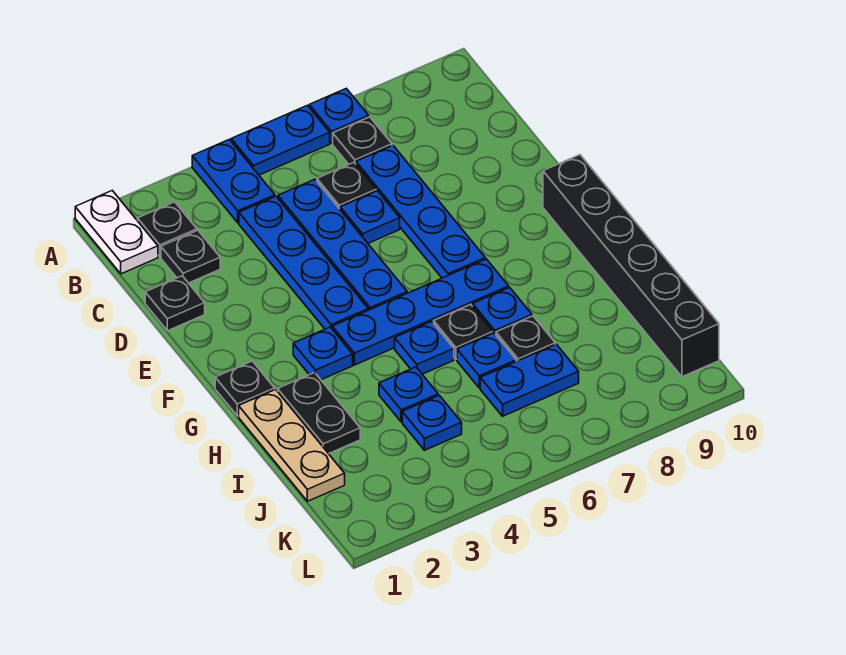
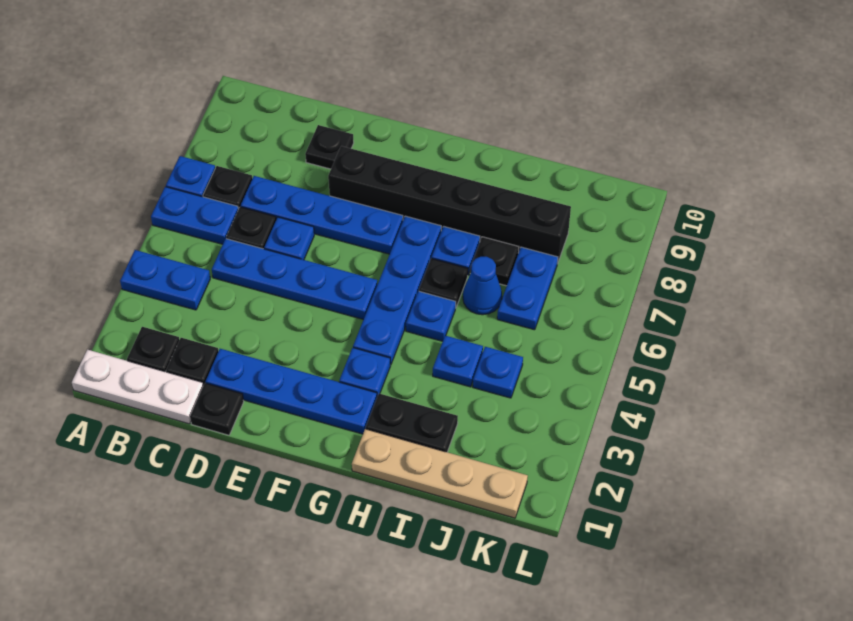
white plate A1:B1 level 1 -> white plate A1:C1 level 1
blue plate A5:A6 level 1 -> blue plate A6:B6 level 1
blue plate C4:F4 level 1 -> blue plate D2:G2 level 1
black brick F10:K10 level 1 -> black brick E8:J8 level 1
black plate G1 level 1 -> black plate D9 level 1
tan plate H1:J1 level 1 -> tan plate H1:K1 level 1
blue plate I6 level 1 -> blue cone I6 level 1

